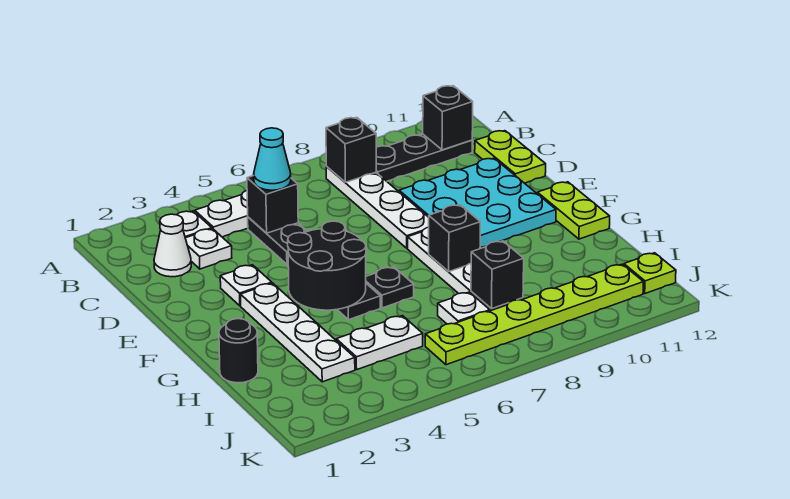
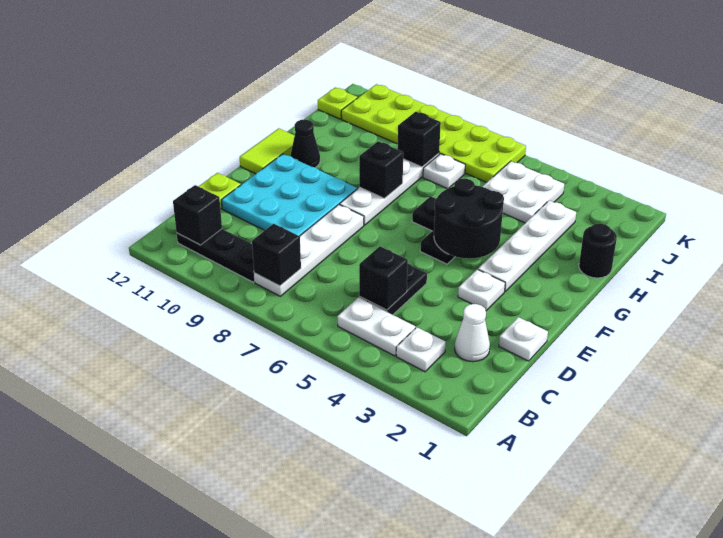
white plate C3 level 1 -> white plate D1 level 1
cyan cone C5 level 3 -> none
lime plate F12:G12 level 1 -> lime tile F12:G12 level 1
none -> black cone G11 level 1
white plate I4:I5 level 1 -> white plate I4:J5 level 1
lime plate J6:J11 level 1 -> lime plate J6:K11 level 1

